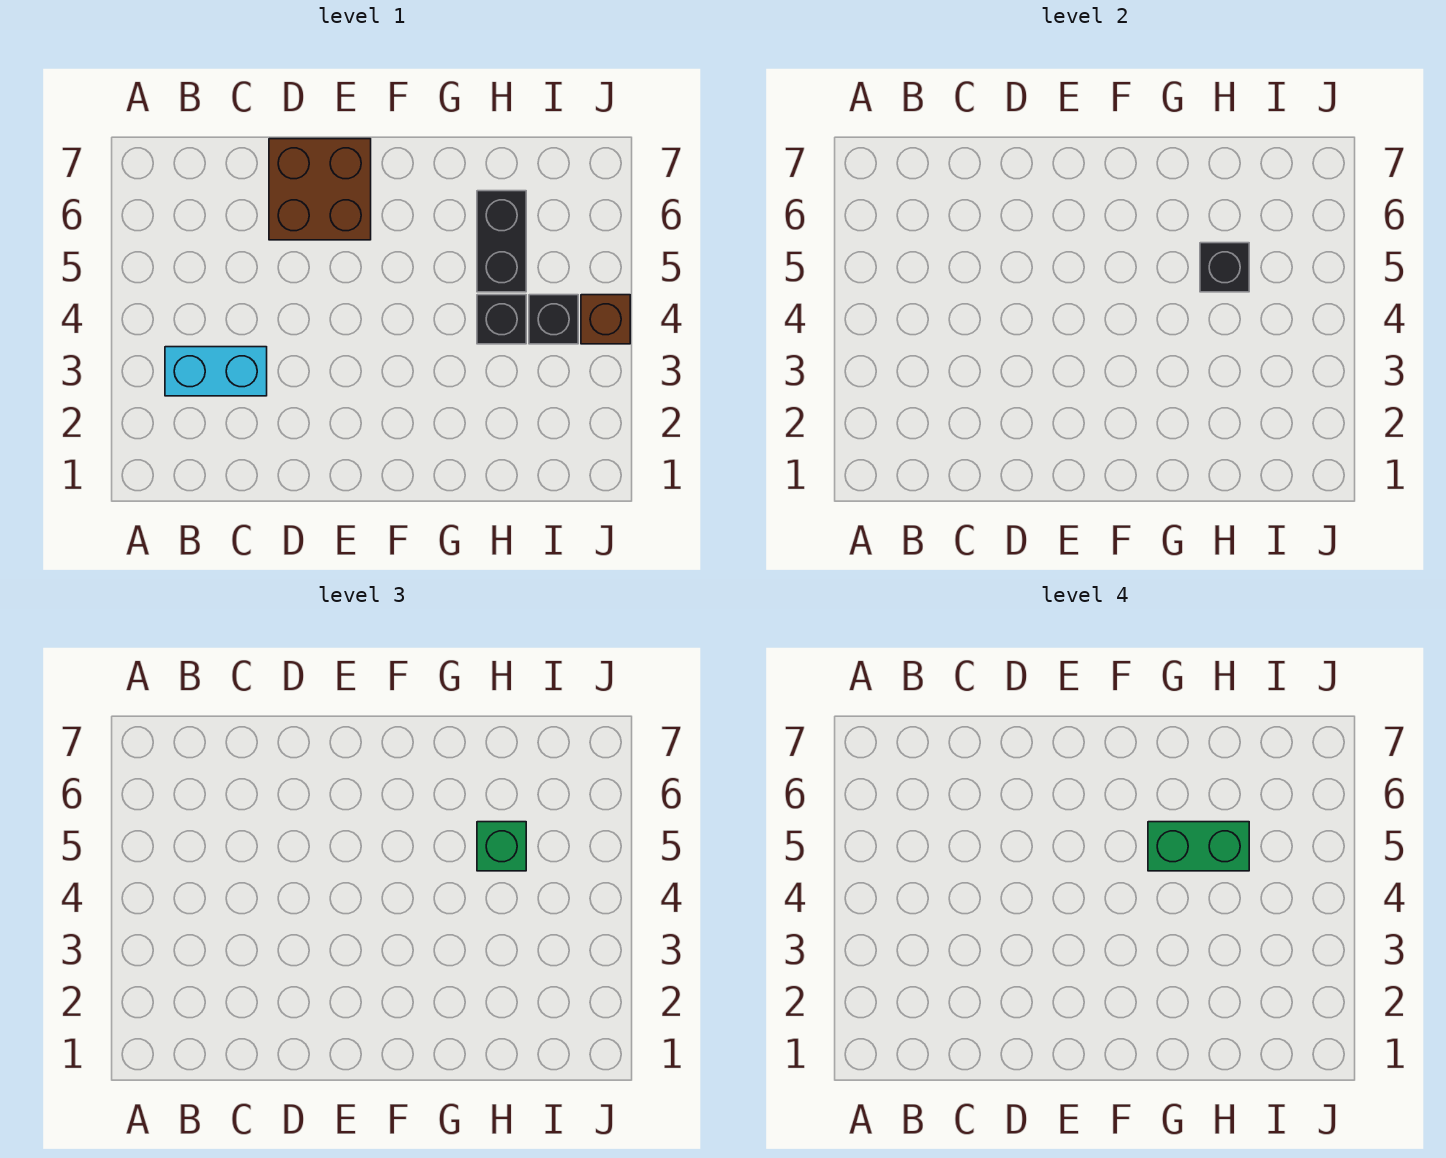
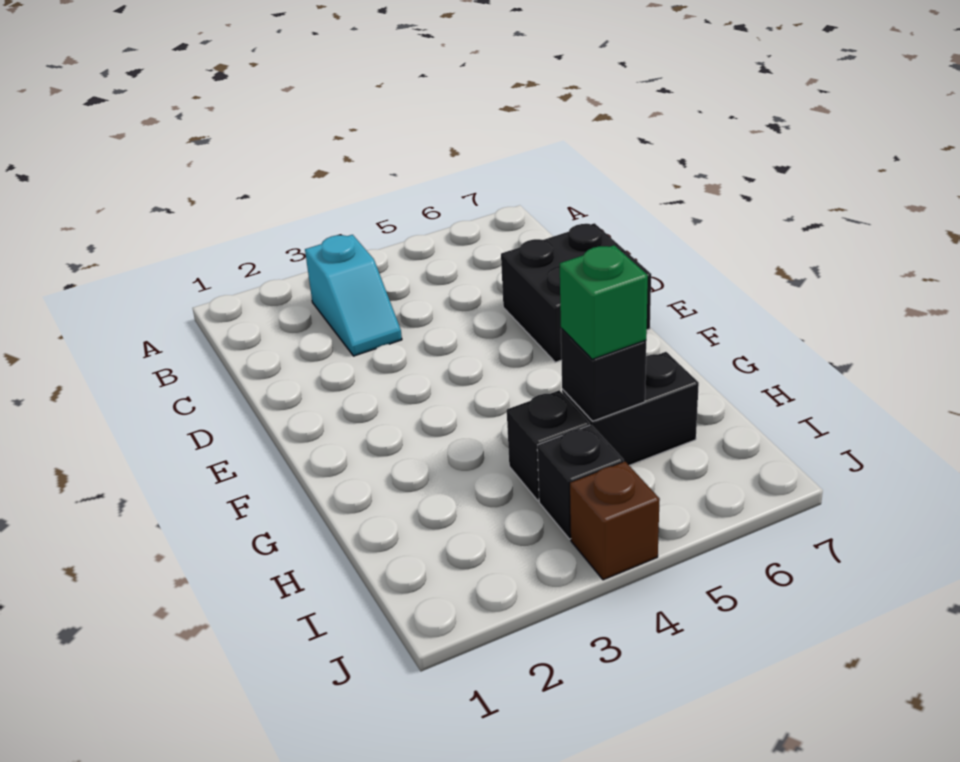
cyan brick B3:C3 level 1 -> cyan slope B3:C3 level 1 top B
brown brick D6:E7 level 1 -> black brick D6:E7 level 1
green brick G5:H5 level 4 -> none

